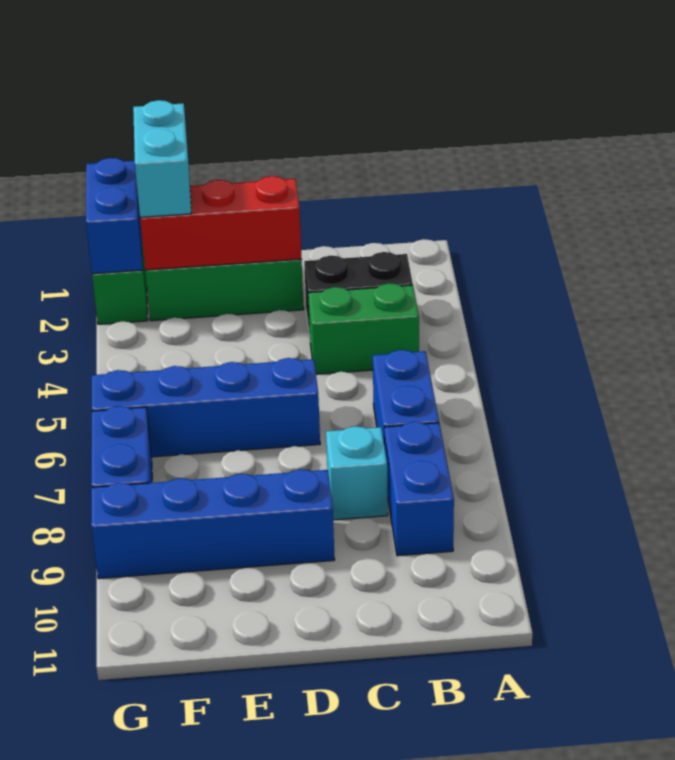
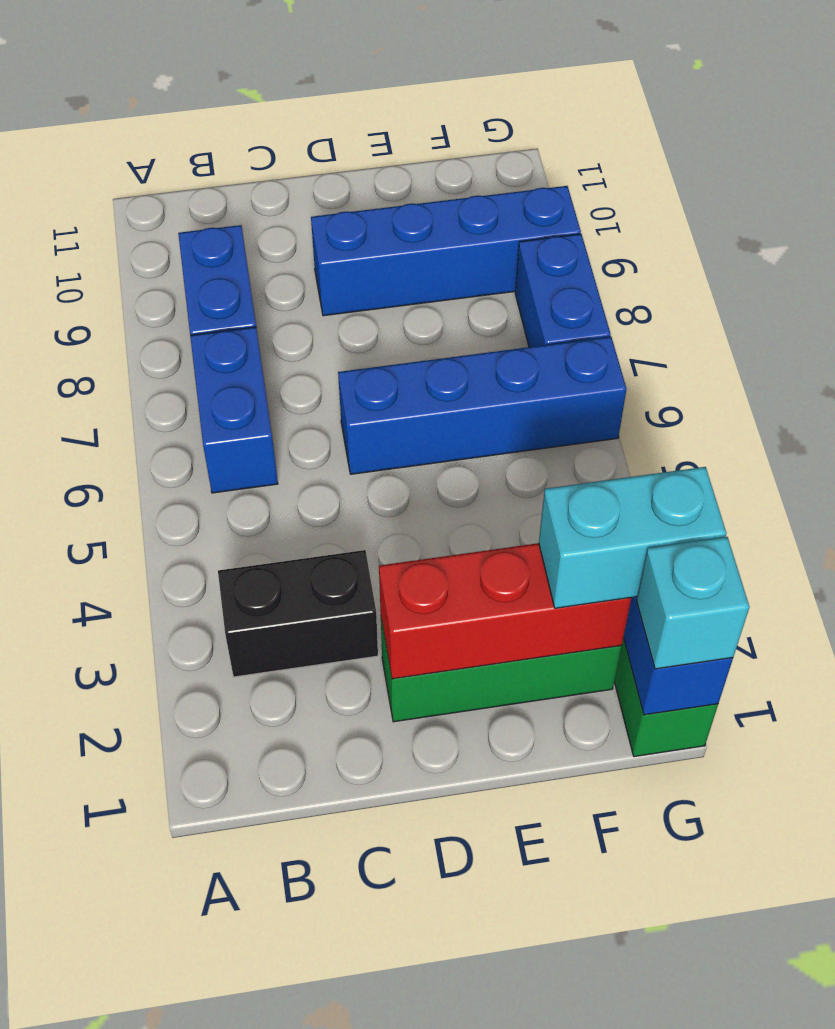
green brick B4:C4 level 1 -> none
cyan brick C8 level 1 -> cyan brick G1 level 3
cyan brick F1:F2 level 3 -> cyan brick F2:G2 level 3

